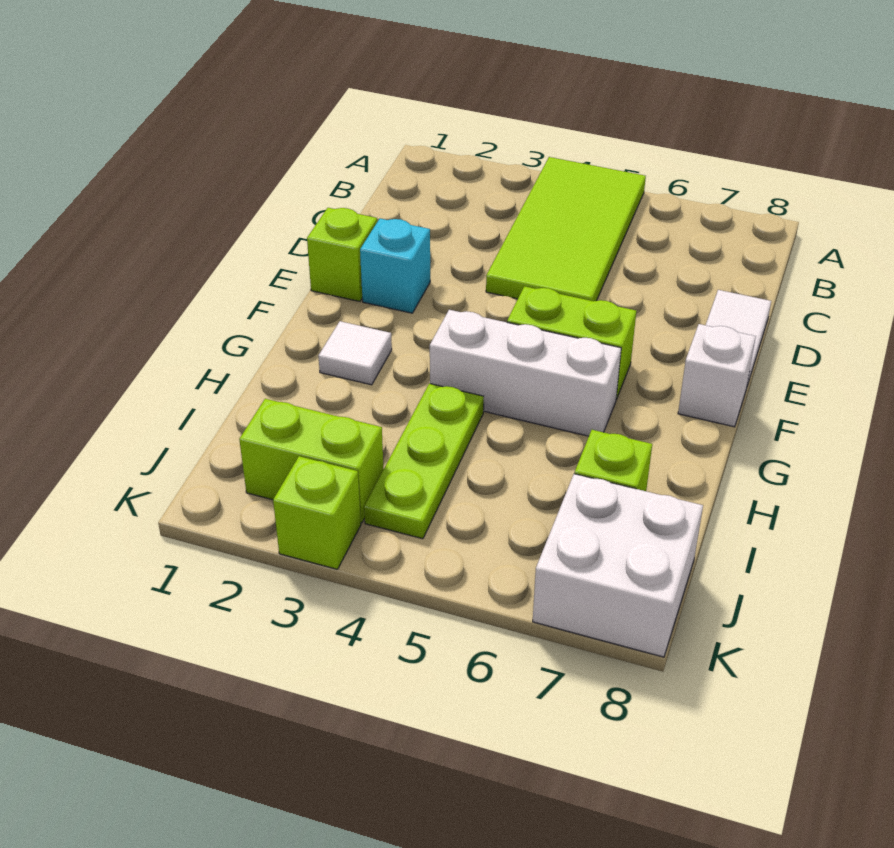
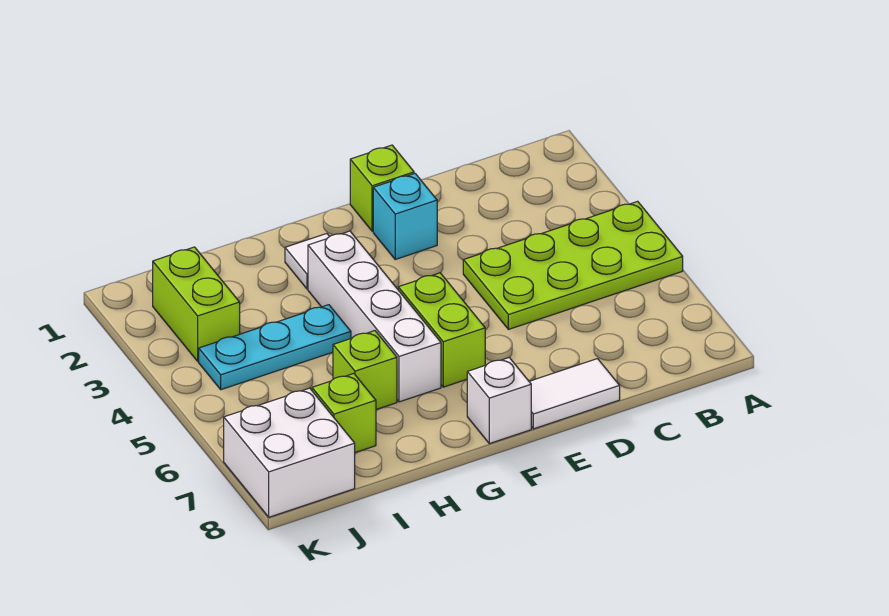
lime tile A4:D5 level 1 -> lime plate A4:D5 level 1
white brick G4:G6 level 1 -> white brick G3:G6 level 1
lime plate H4:J4 level 1 -> cyan plate H4:J4 level 1
lime brick K3 level 1 -> lime brick H6 level 1

